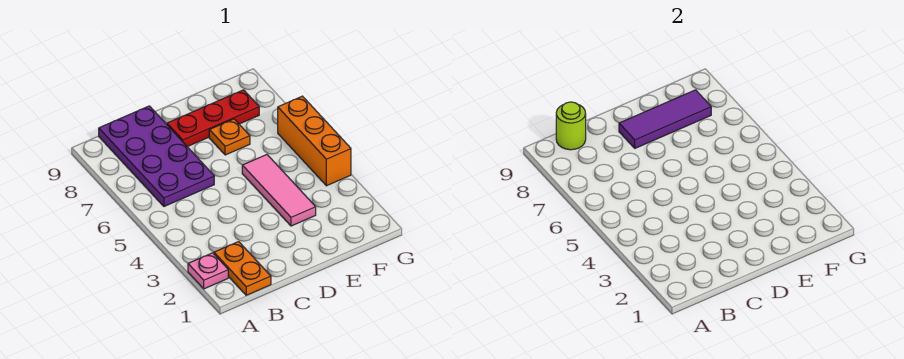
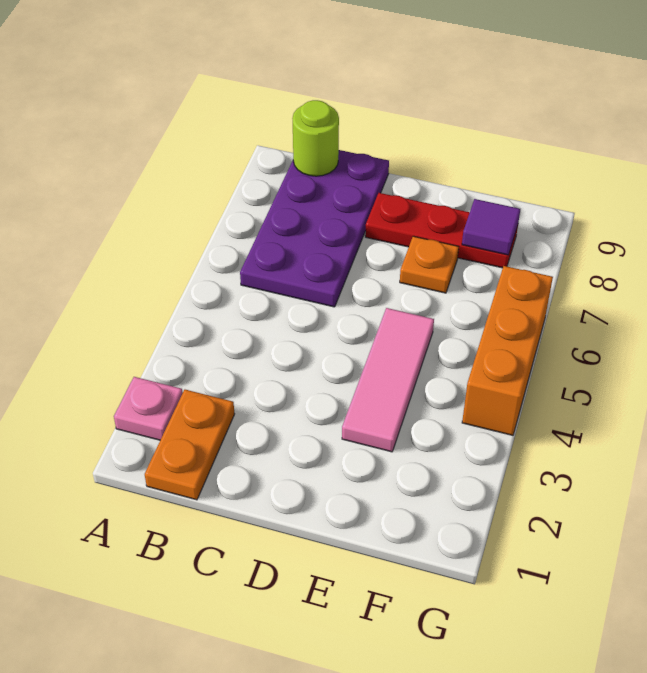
purple tile D8:F8 level 2 -> purple tile F8 level 2

